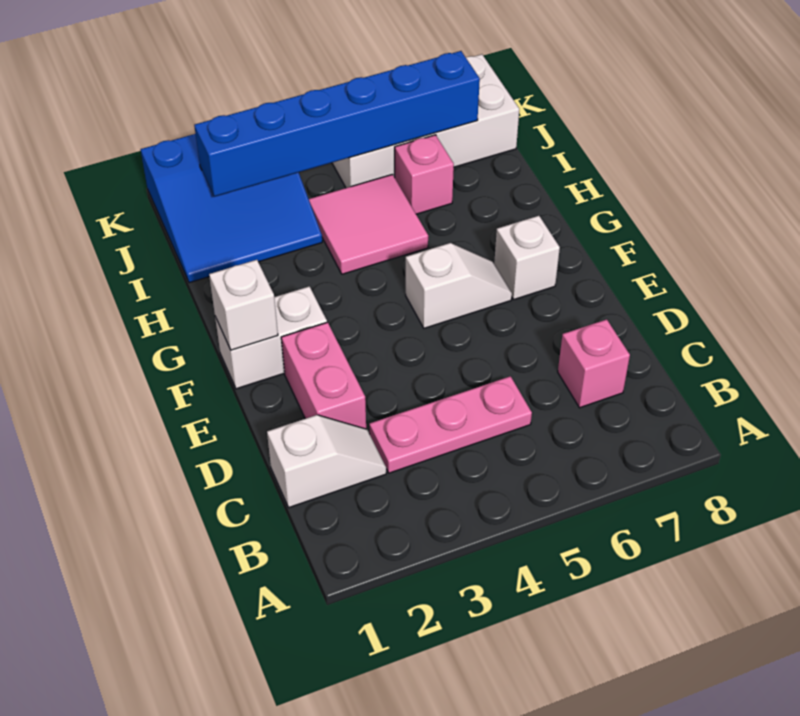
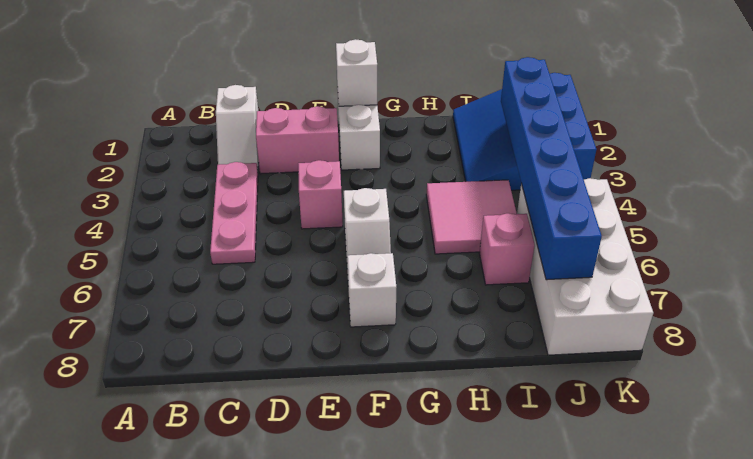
pink brick C7 level 1 -> pink brick E4 level 1

